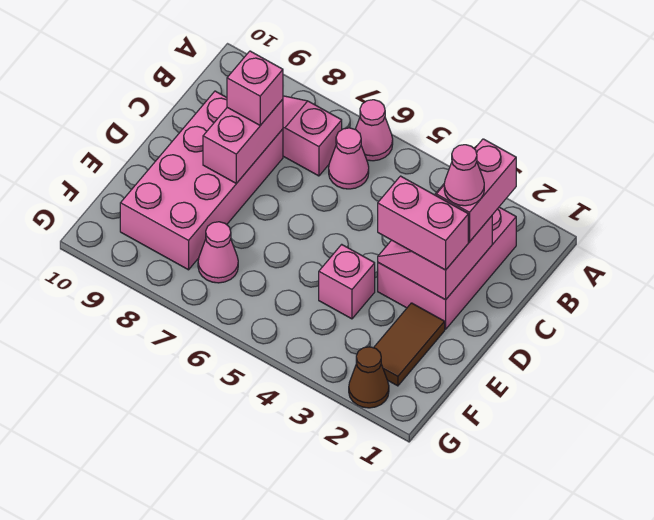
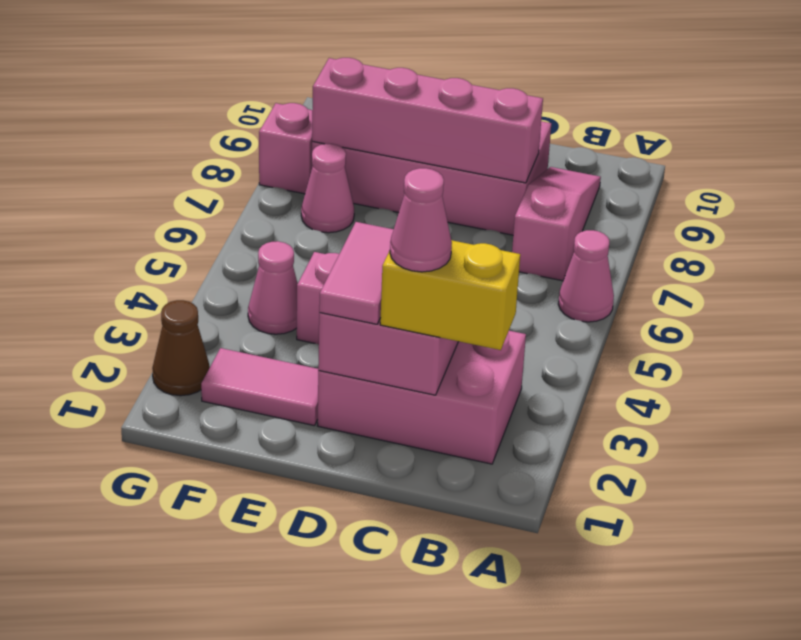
pink brick B2:C2 level 3 -> yellow brick B2:C2 level 3
pink cone B6 level 1 -> pink cone F4 level 1
pink brick C8:D8 level 2 -> pink brick C8:F8 level 2
pink brick C8 level 3 -> pink brick G8 level 1
pink brick D2:D3 level 3 -> pink tile D2:D3 level 3
brown tile E2:F2 level 1 -> pink tile E2:F2 level 1

